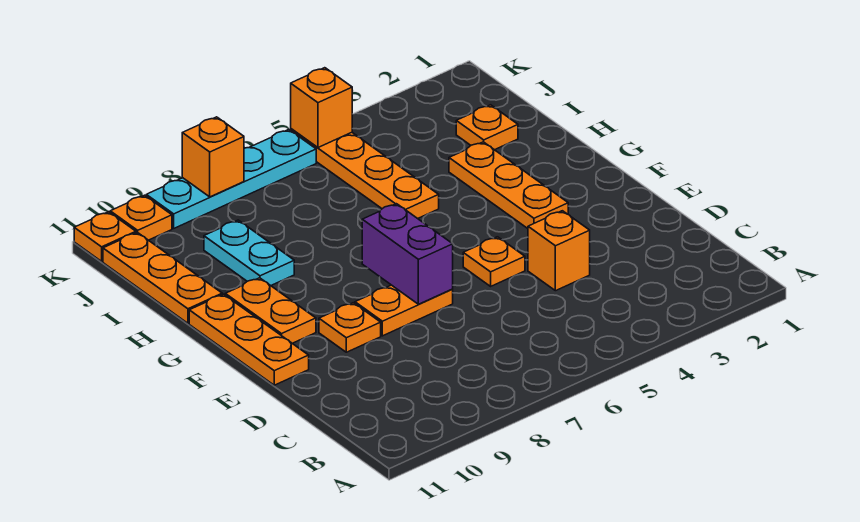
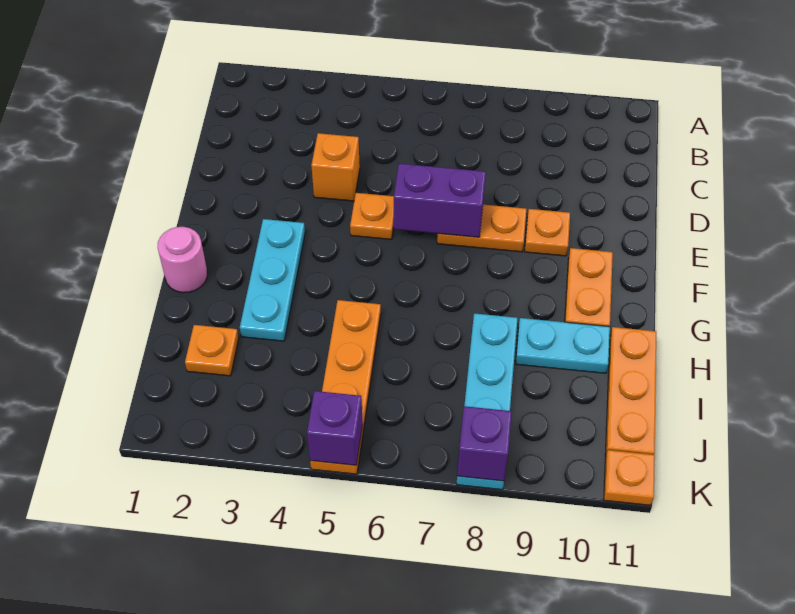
purple brick E7:F7 level 2 -> purple brick E6:E7 level 2
orange plate E11:G11 level 1 -> none
orange plate F3:H3 level 1 -> cyan plate F3:H3 level 1
none -> pink round brick G1 level 1
cyan plate H9:I9 level 1 -> cyan plate H9:H10 level 1
orange brick K5 level 2 -> purple brick K5 level 2
cyan plate K6:K9 level 1 -> cyan plate H8:K8 level 1
orange brick K8 level 2 -> purple brick K8 level 2
orange plate K10 level 1 -> none

